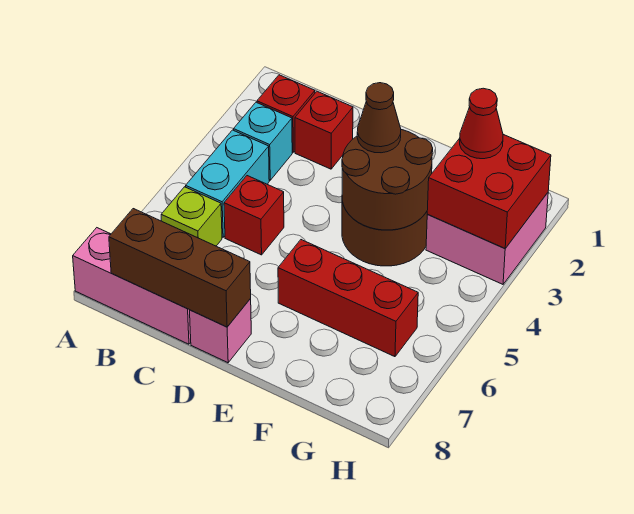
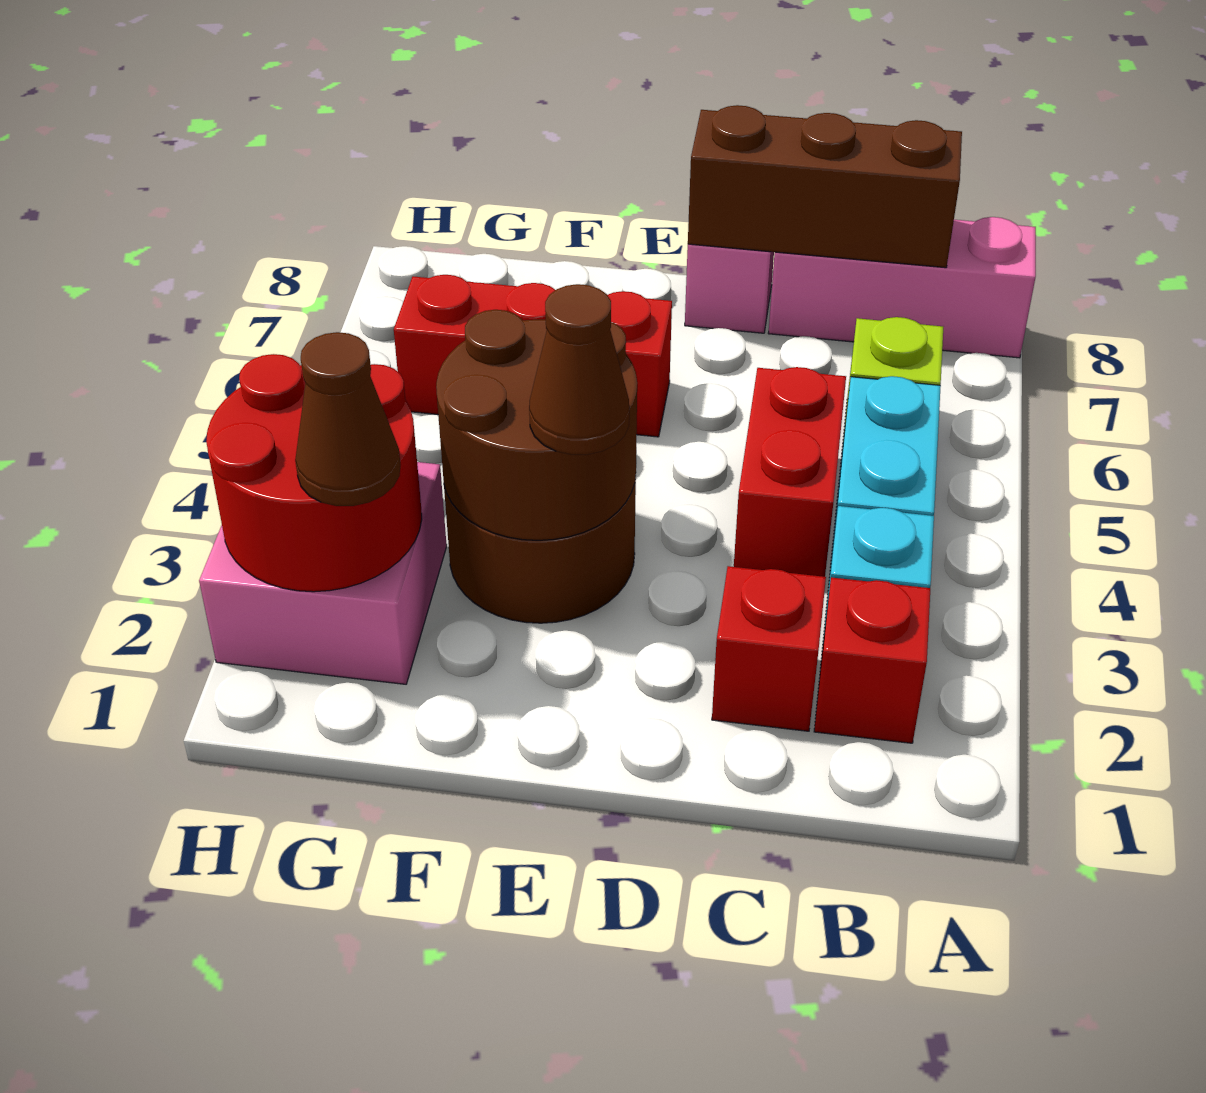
red brick C5 level 1 -> red brick C4:C5 level 1
red brick G2:H3 level 2 -> red round brick G2:H3 level 2
red cone G2 level 3 -> brown cone G2 level 3

